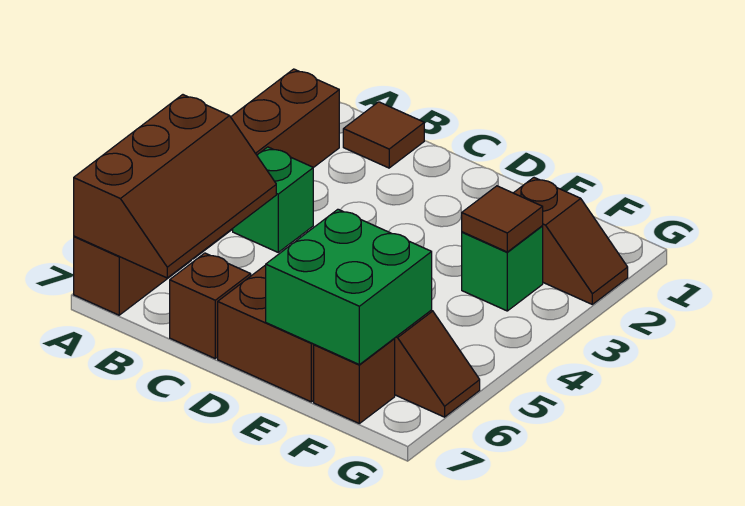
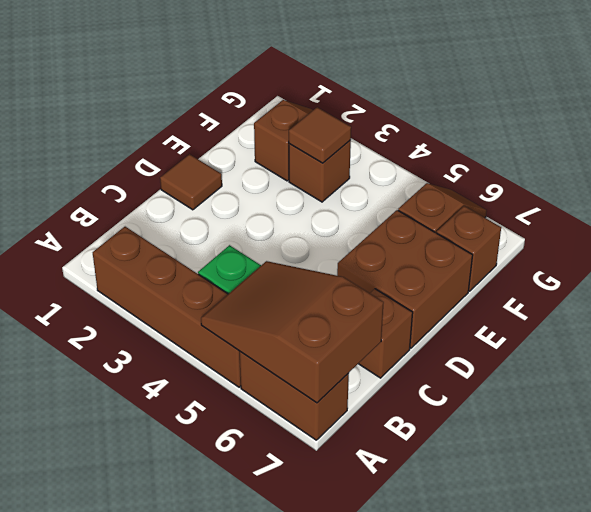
brown slope A5:B7 level 2 top A -> brown slope A5:B7 level 2 top 7
brown tile B1 level 1 -> brown tile D1 level 1
green brick E6:F7 level 2 -> none
green brick F3 level 1 -> brown brick F3 level 1

